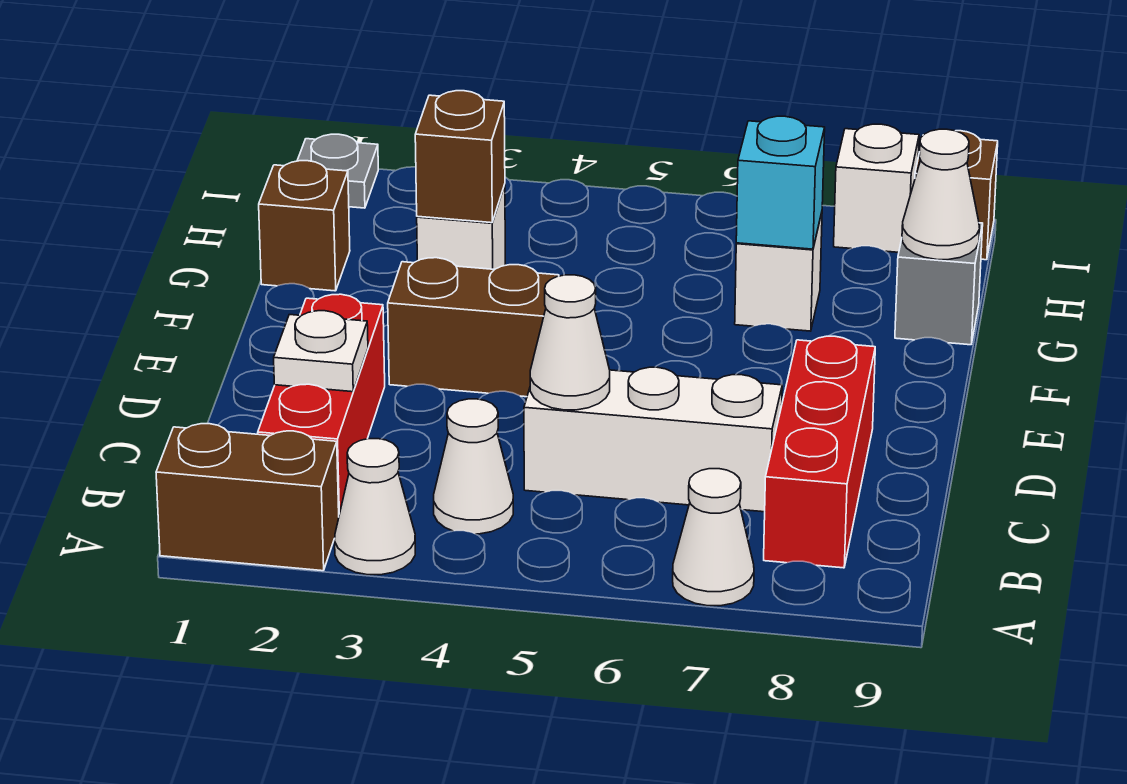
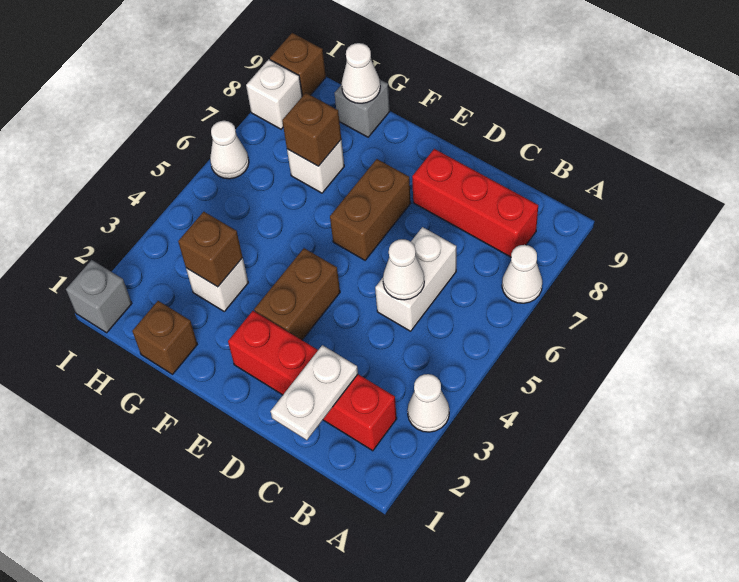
brown brick A1:A2 level 1 -> brown brick E6:E7 level 1
red brick B2:D2 level 1 -> red brick B2:E2 level 1
white cone B4 level 1 -> white cone I6 level 1
white plate C2 level 2 -> white plate C1:C2 level 2
white brick C5:C7 level 1 -> white brick C5:C6 level 1
cyan brick G7 level 2 -> brown brick G7 level 2
grey plate I1 level 1 -> grey brick I1 level 1

